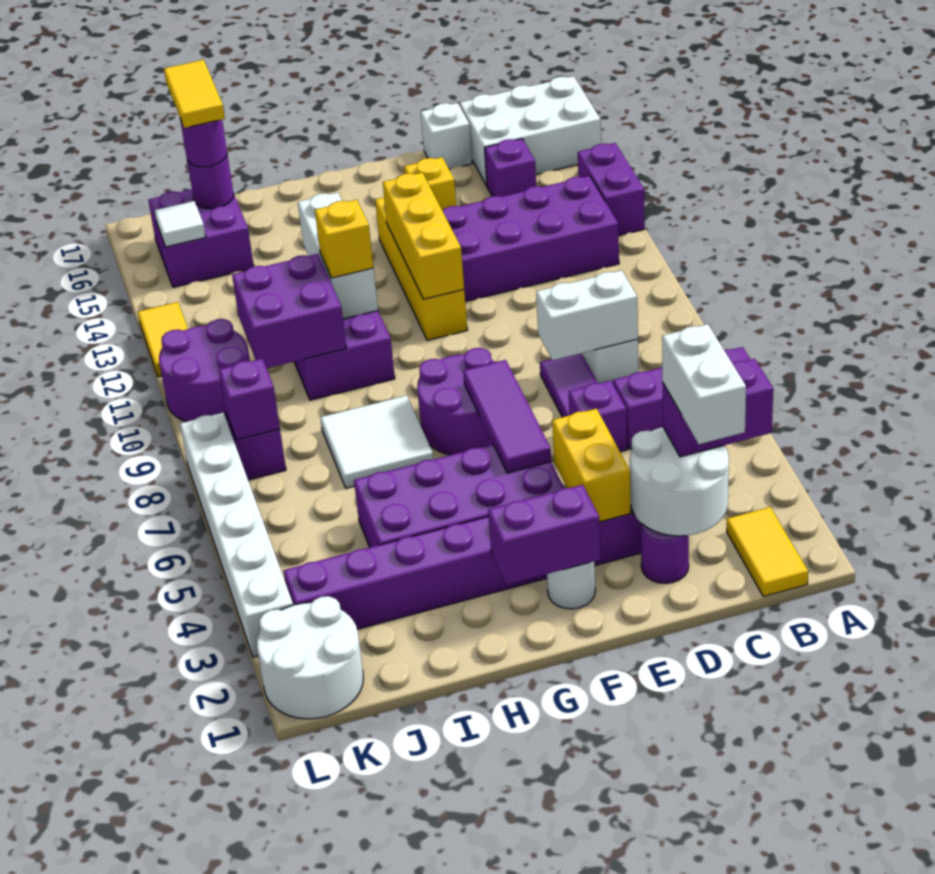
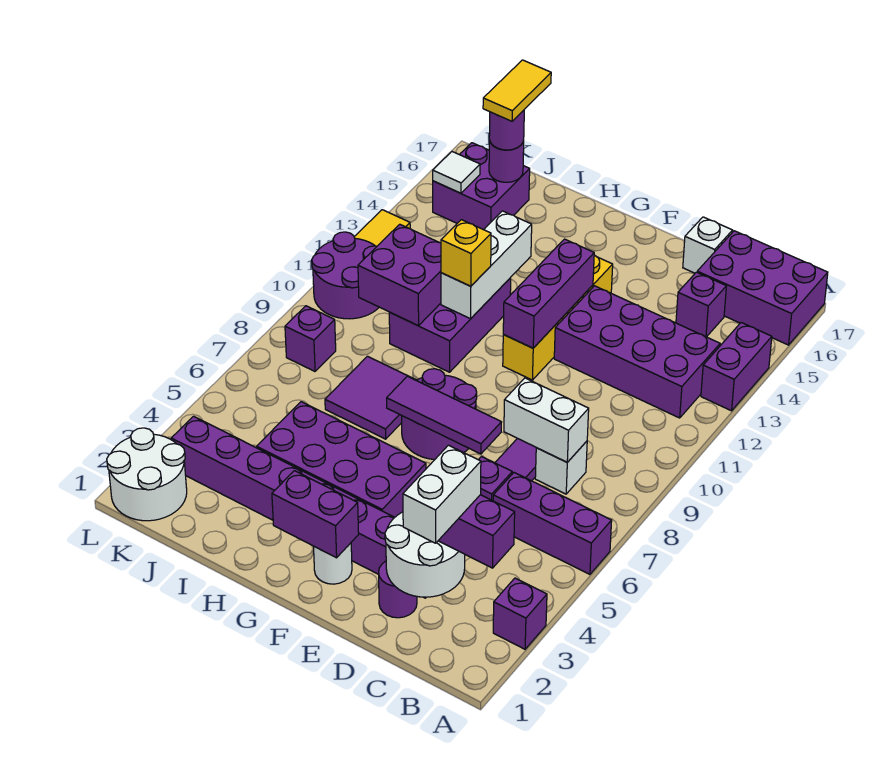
white brick A16:C17 level 1 -> purple brick A16:C17 level 1
yellow tile B1:B2 level 1 -> none
yellow brick E3:E4 level 2 -> none
yellow brick E15 level 1 -> none
purple tile F5:F7 level 2 -> purple tile E7:G7 level 2
yellow brick F11:F13 level 2 -> purple brick F11:F13 level 2
white tile H7:I8 level 1 -> purple tile H7:I8 level 1
purple brick K8 level 2 -> purple brick A3 level 1
white brick L3:L8 level 1 -> none

